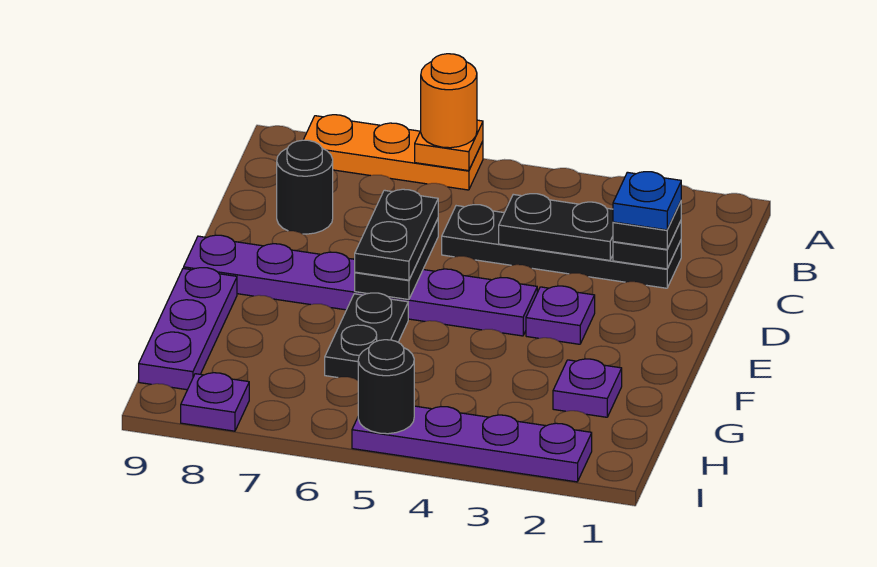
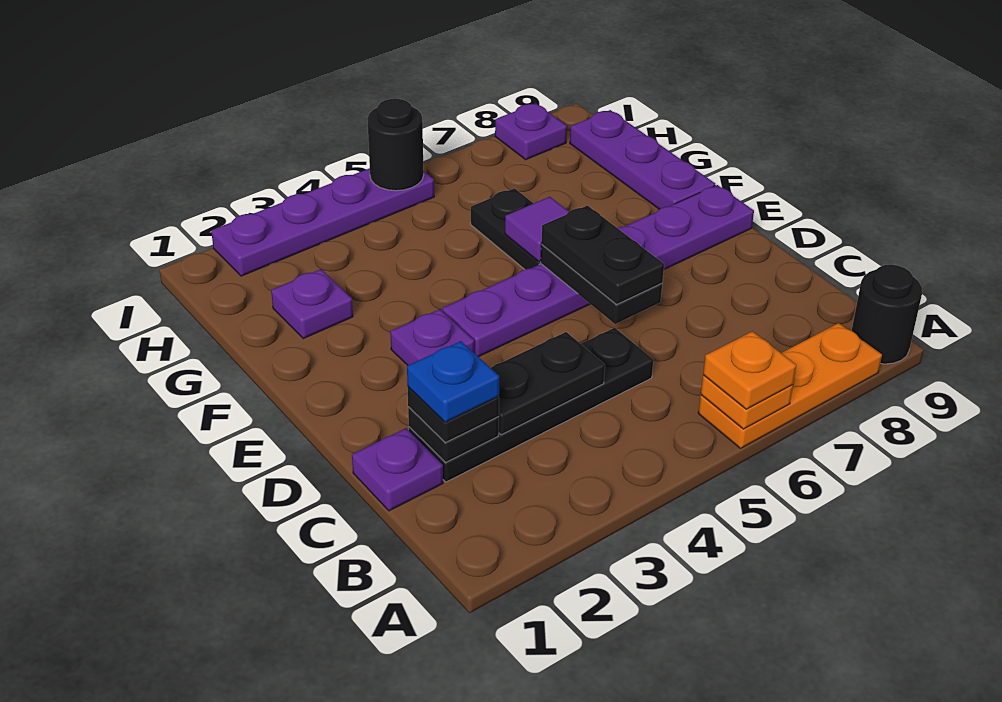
orange round brick A6 level 3 -> orange plate A6 level 3
none -> purple plate C1 level 1
black round brick C8 level 1 -> black round brick A9 level 1
none -> purple tile F6 level 2

